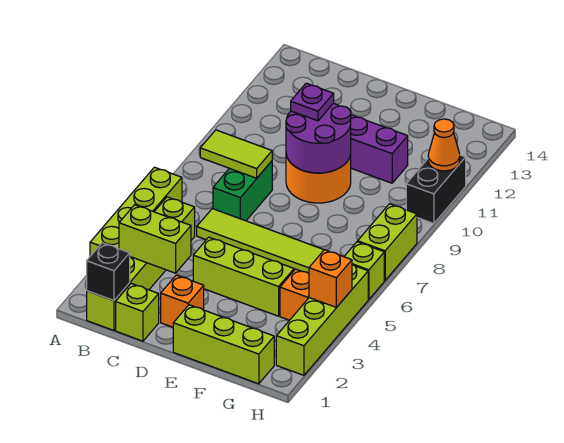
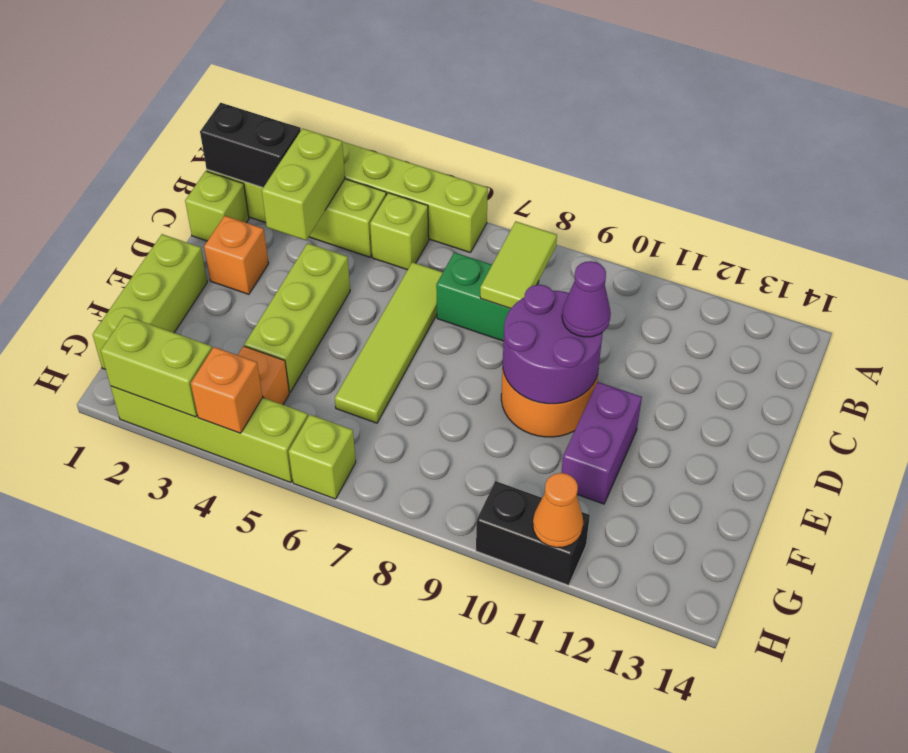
black brick B1 level 2 -> black brick B1:B2 level 2
purple plate D10 level 3 -> purple cone D10 level 3
lime brick H7:H8 level 1 -> lime brick H2:H3 level 2

